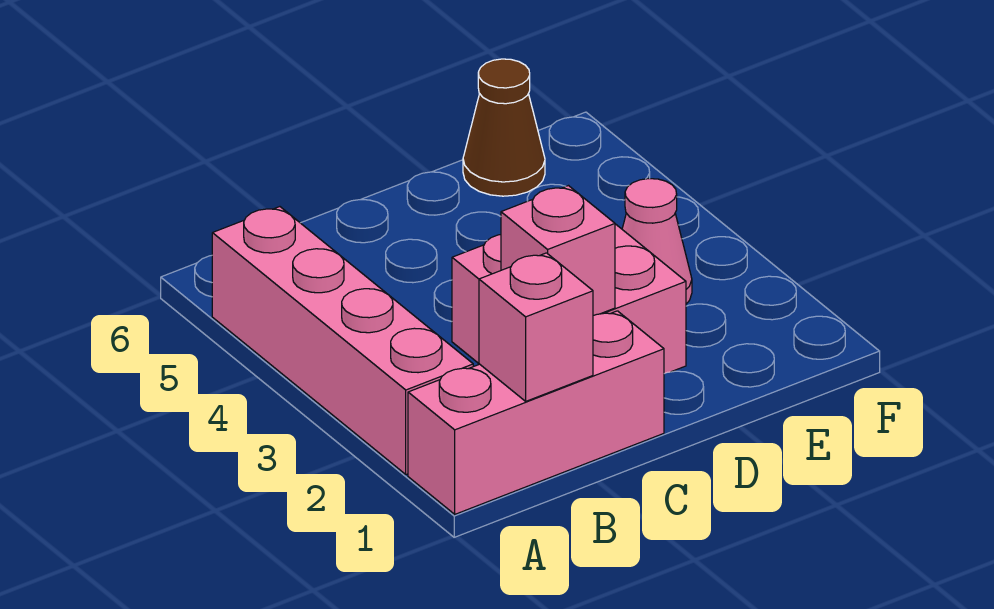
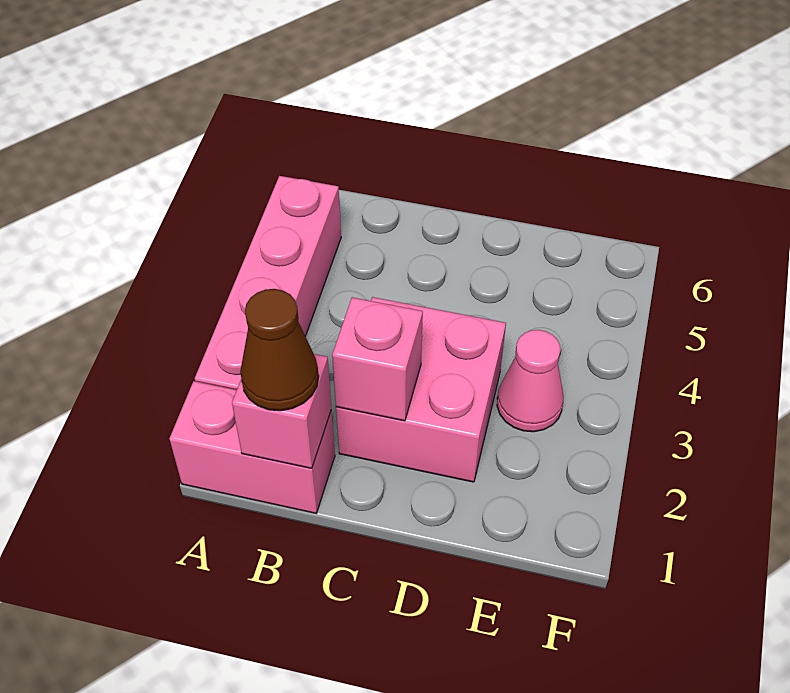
pink brick A1:C1 level 1 -> pink brick A1:B1 level 1
brown cone E6 level 1 -> brown cone B1 level 3

